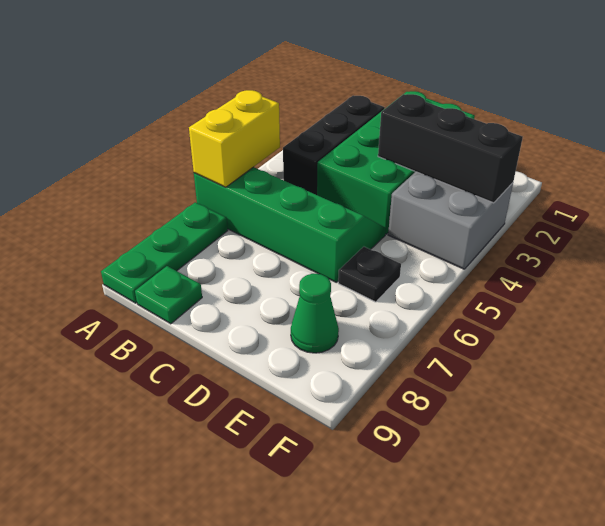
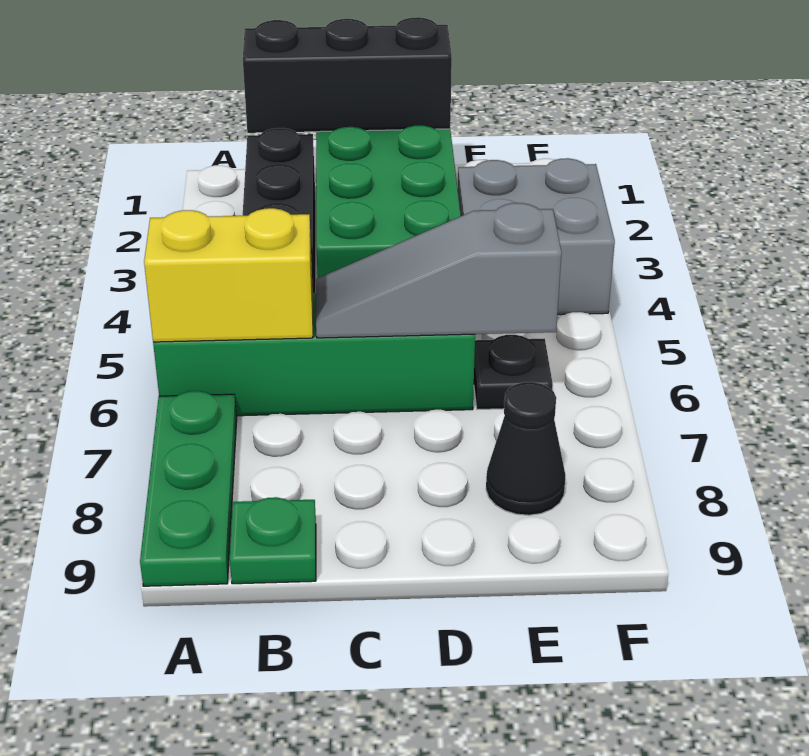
yellow brick A5:A6 level 2 -> yellow brick A6:B6 level 2
none -> grey slope C6:E6 level 2 top E
black brick D3:F3 level 2 -> black brick B1:D1 level 2
green cone E8 level 1 -> black cone E8 level 1

